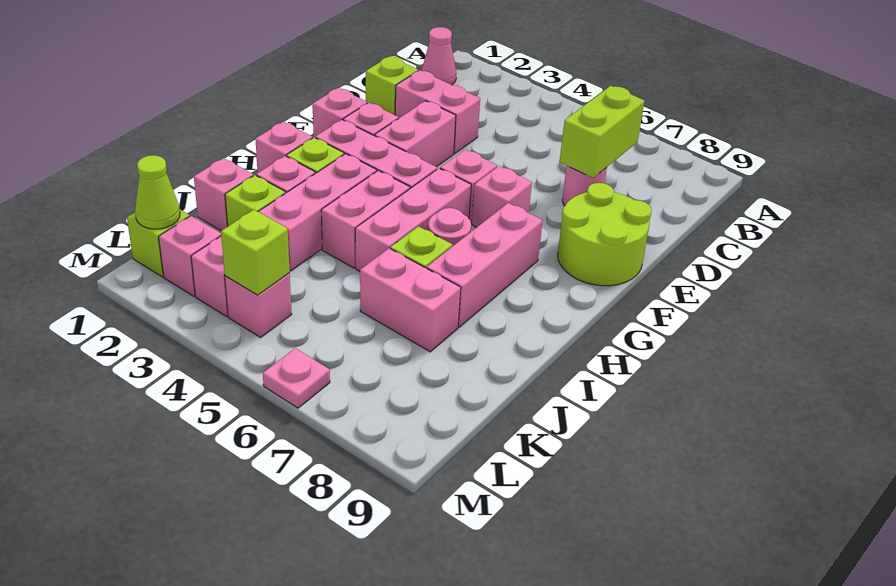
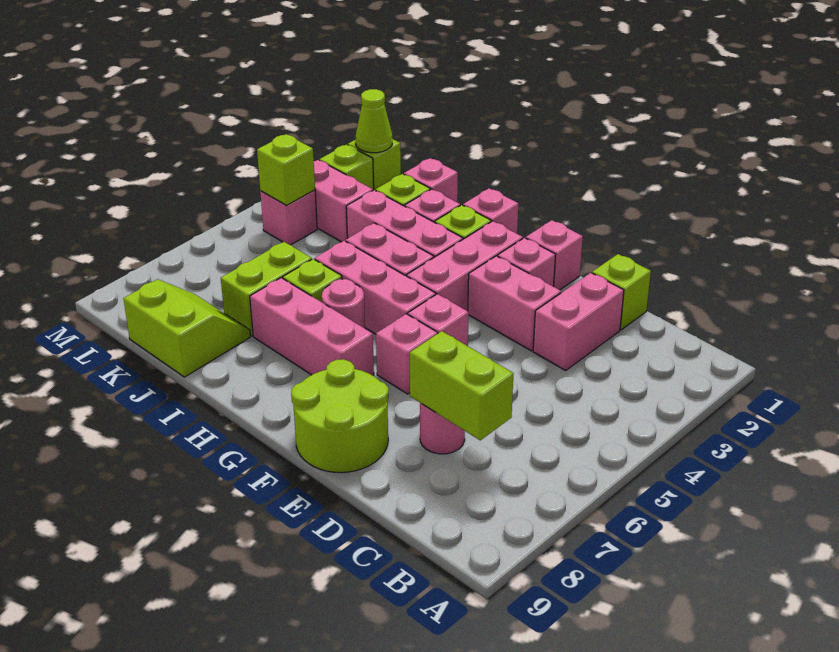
pink cone B1 level 1 -> none
pink brick J6:J7 level 1 -> lime brick J6:J7 level 1
none -> lime slope J8:K9 level 1 top 9
pink brick L2 level 1 -> lime brick L2 level 1
pink plate M6 level 1 -> none

